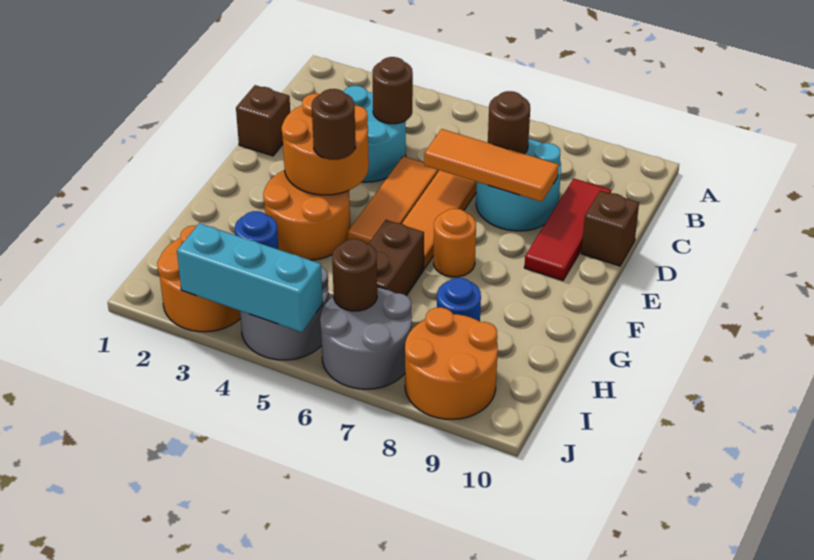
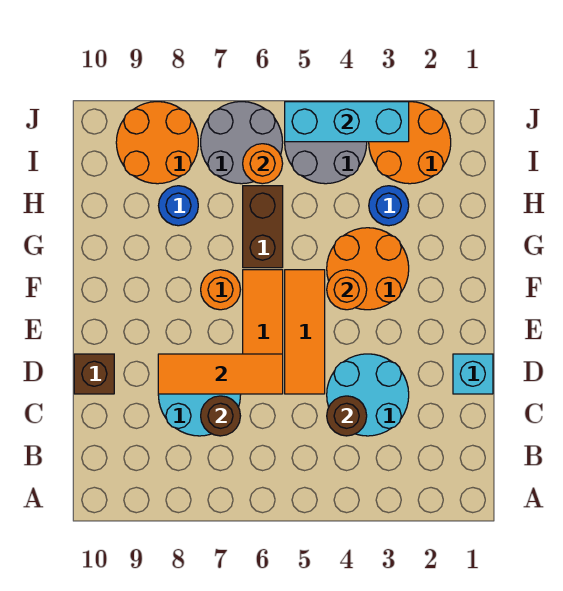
red tile C9:E9 level 1 -> none
brown brick D1 level 1 -> cyan brick D1 level 1
orange round brick E3:F4 level 2 -> orange round brick F4 level 2
brown round brick F4 level 3 -> none
brown round brick I6 level 2 -> orange round brick I6 level 2

